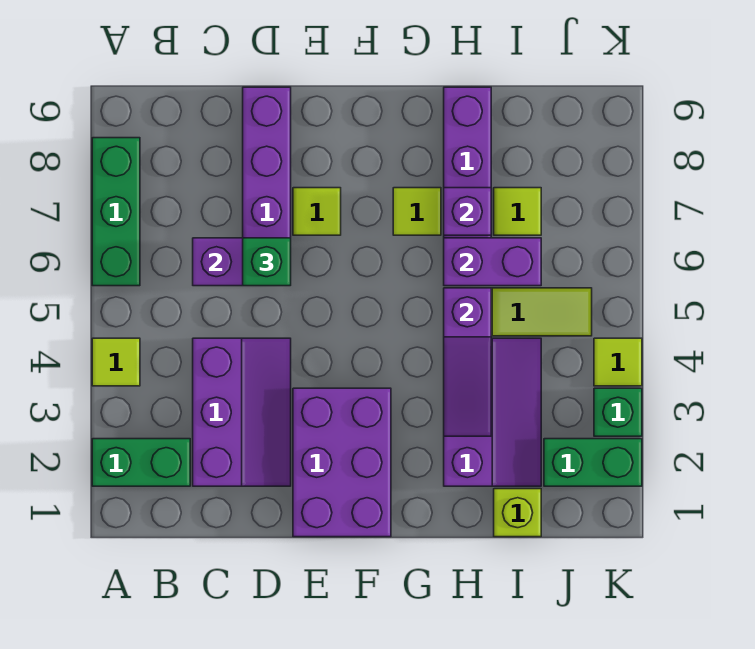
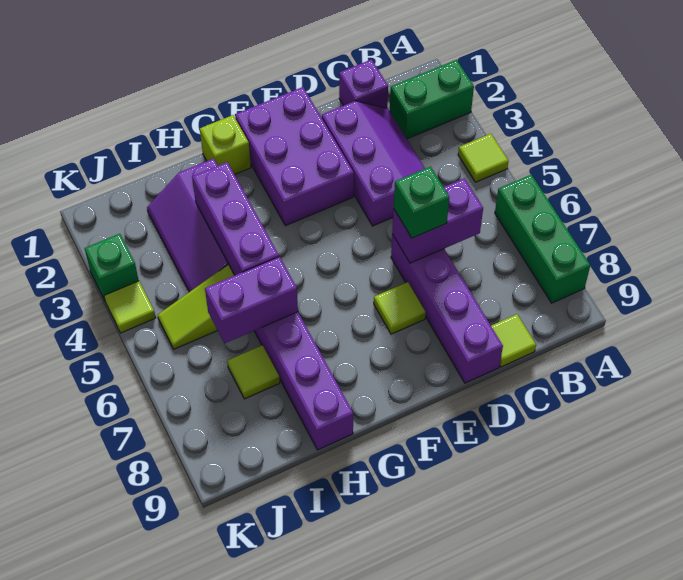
purple slope C2:D4 level 1 top C -> purple slope C2:D4 level 1 top D
lime tile G7 level 1 -> lime tile C9 level 1
purple slope H3:H5 level 2 top 5 -> purple brick H3:H5 level 2
purple brick H7 level 2 -> purple brick C1 level 1
lime brick I1 level 1 -> lime brick G1 level 1
green brick J2:K2 level 1 -> none

